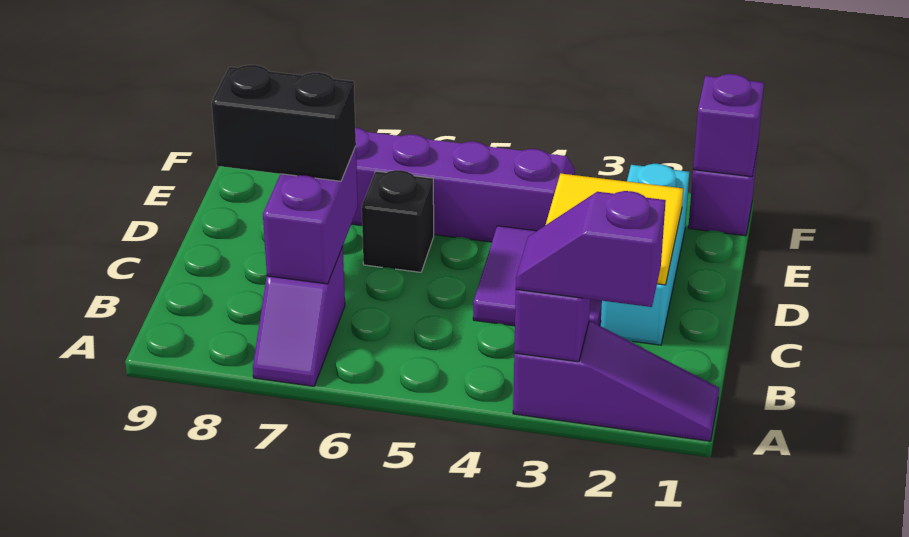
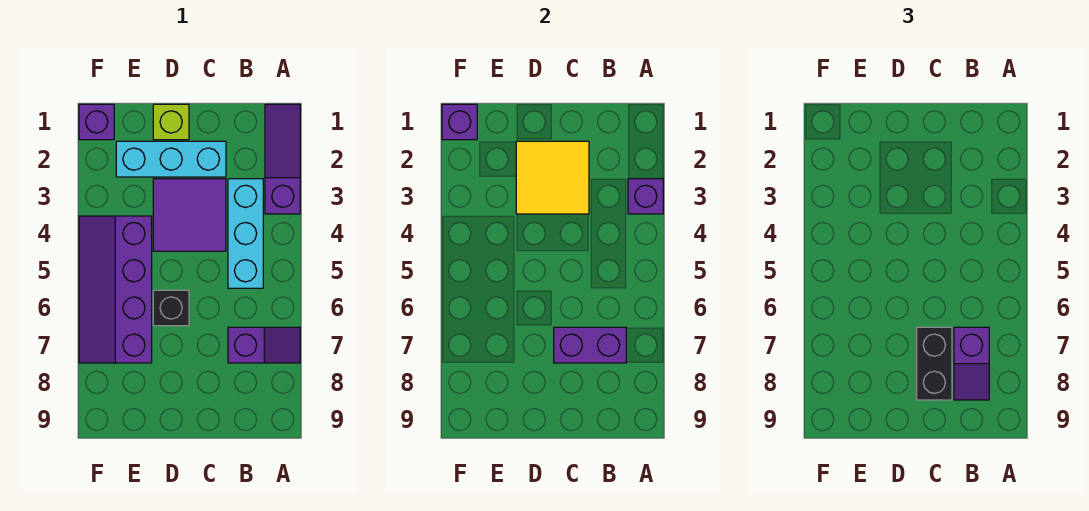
purple slope A2:A3 level 3 top 2 -> purple slope B7:B8 level 3 top 7
none -> cyan brick B3:B5 level 1
none -> lime brick D1 level 1

